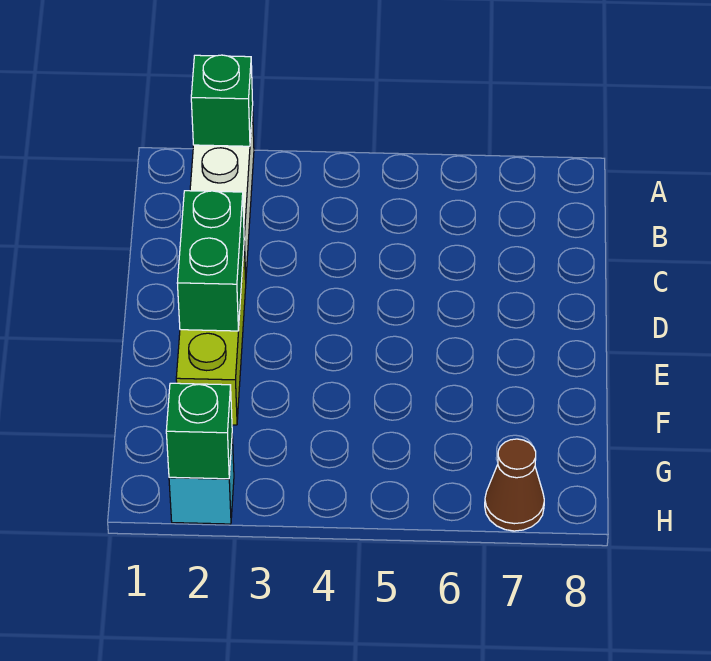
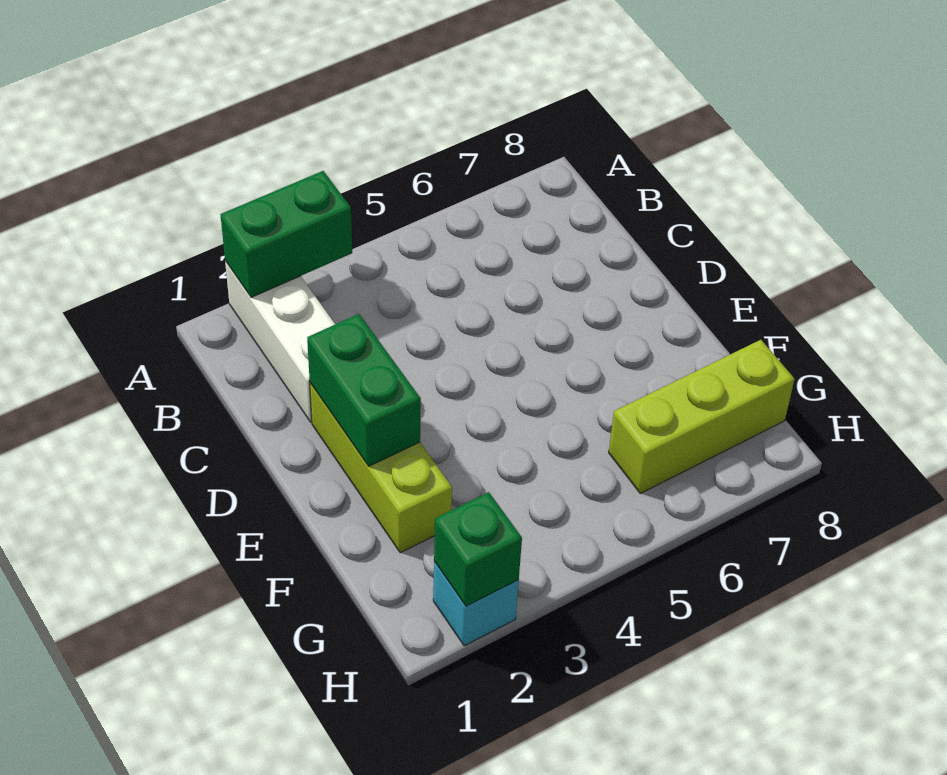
green brick A2 level 2 -> green brick A2:A3 level 2
none -> lime brick G6:G8 level 1
brown cone H7 level 1 -> none

